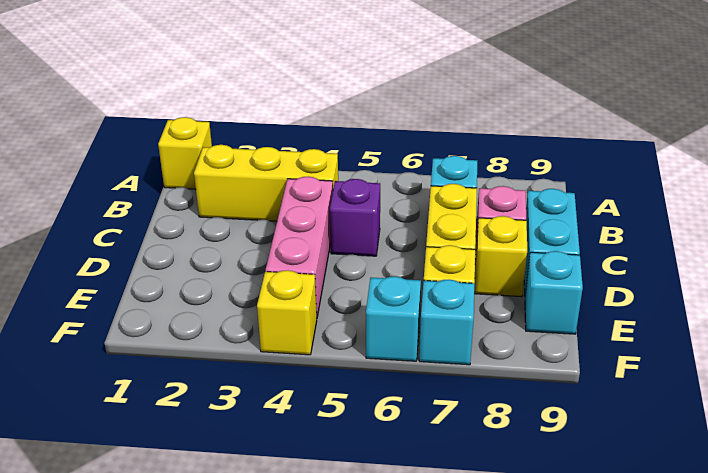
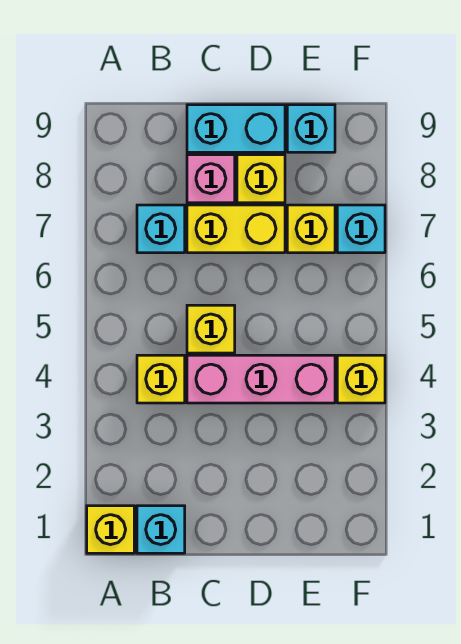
yellow brick B2:B4 level 1 -> yellow brick B4 level 1
purple brick C5 level 1 -> yellow brick C5 level 1
cyan brick F6 level 1 -> cyan brick B1 level 1

